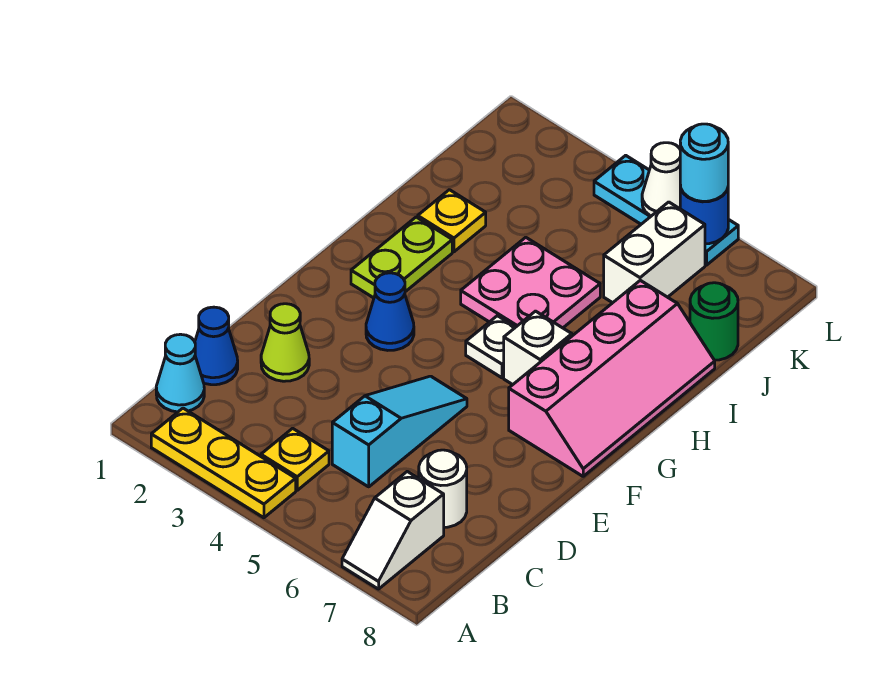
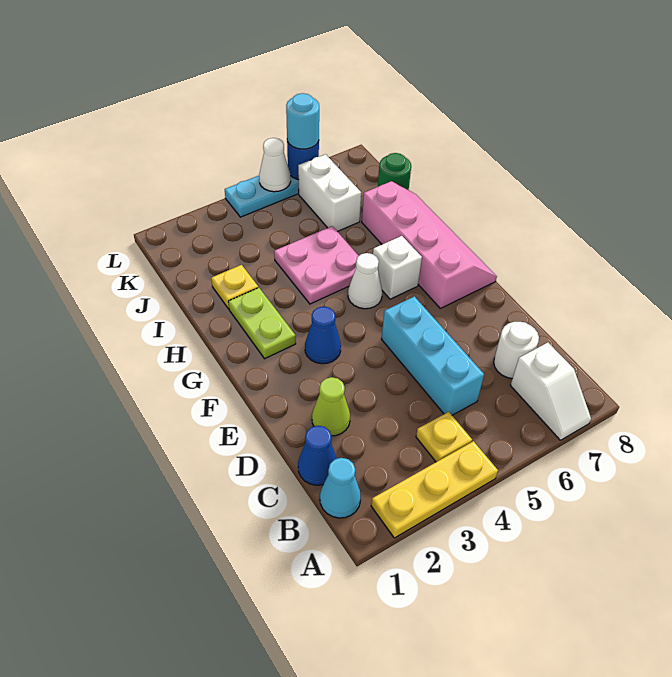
cyan slope C5:E5 level 1 top C -> cyan brick C5:E5 level 1
white plate G5 level 1 -> white cone G5 level 1

